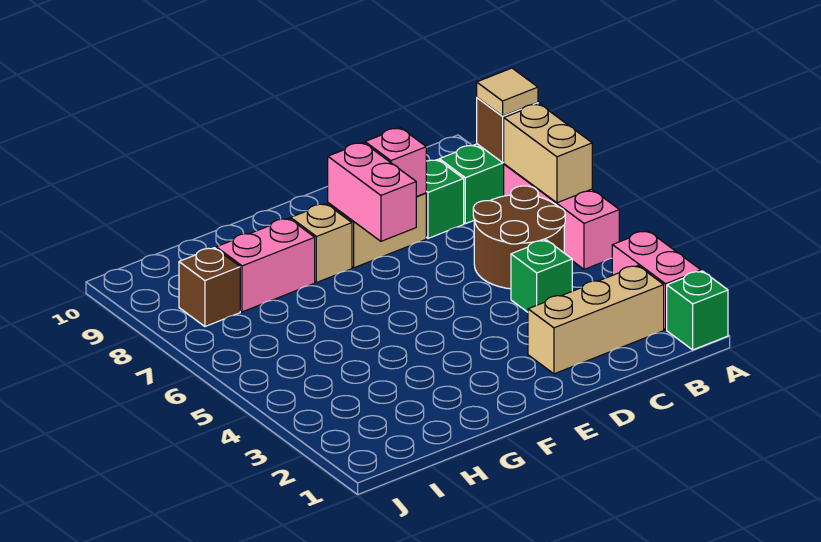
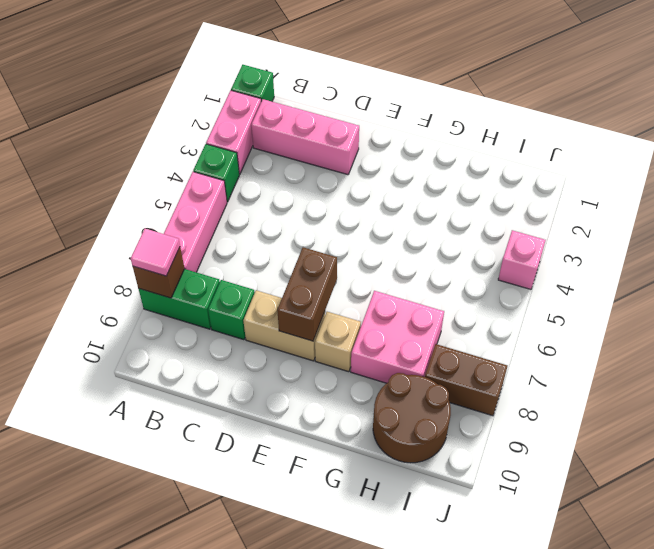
tan brick A6:A7 level 2 -> none
tan tile A8 level 3 -> pink tile A8 level 3
tan brick B2:D2 level 1 -> pink brick B2:D2 level 1
brown round brick B5:C6 level 1 -> brown round brick H9:I10 level 1
green brick C4 level 1 -> green brick A4 level 1
pink brick D8 level 2 -> pink brick J4 level 1
pink brick E7:E8 level 2 -> brown brick E7:E8 level 2
pink brick G8:H8 level 1 -> pink brick G7:H8 level 1
brown brick I8 level 1 -> brown brick I8:J8 level 1

